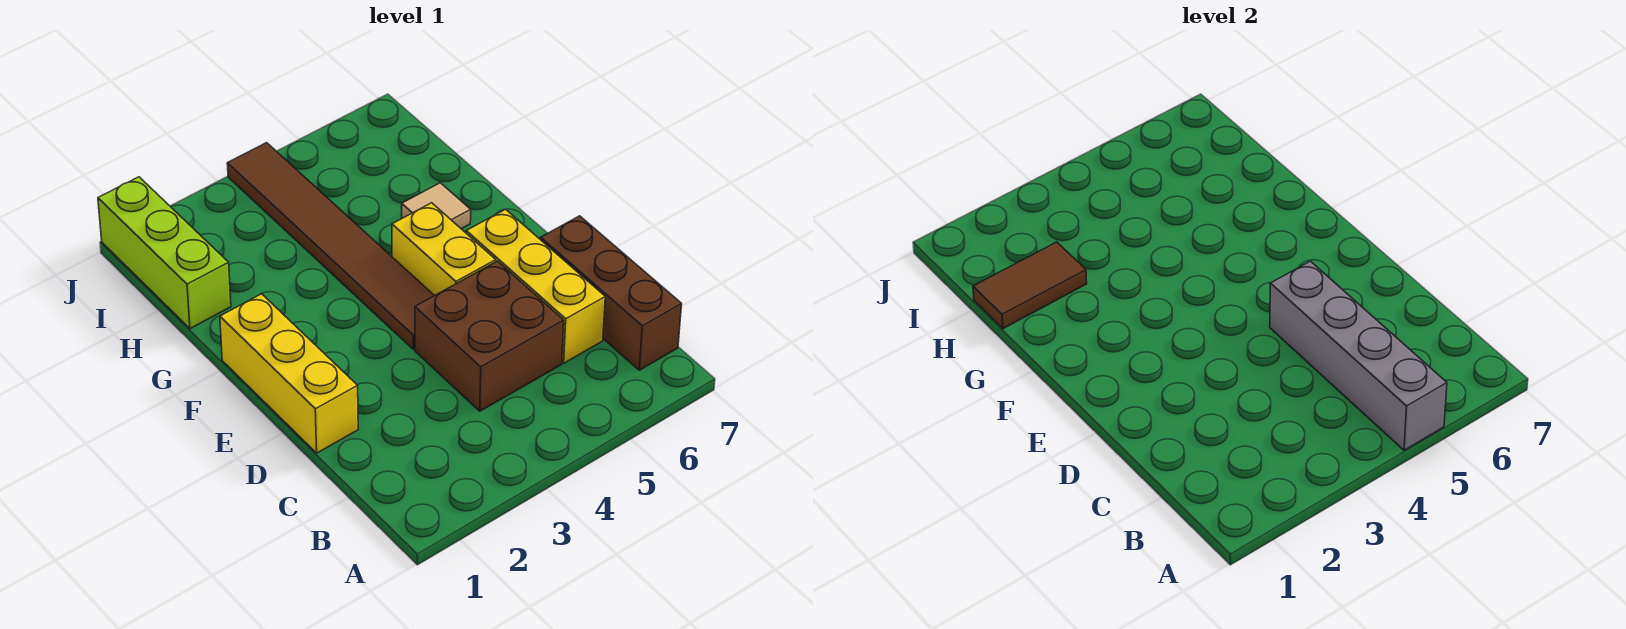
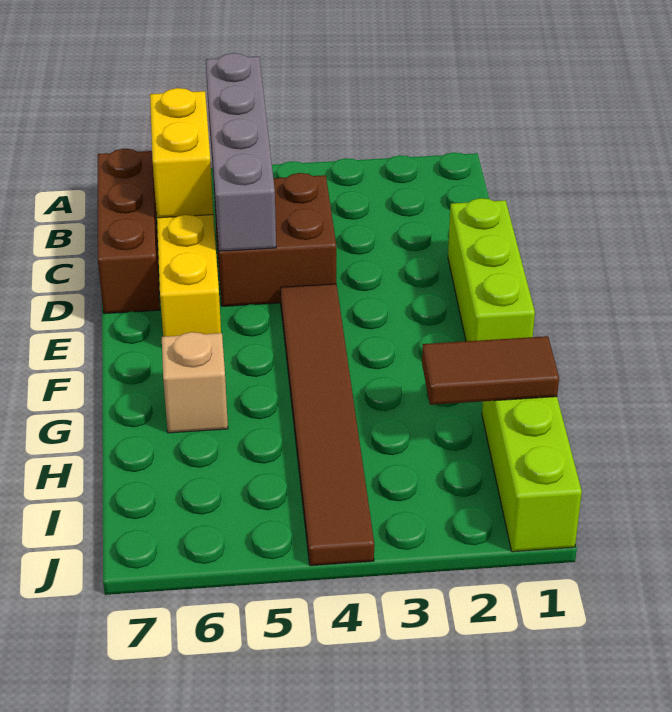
yellow brick D1:F1 level 1 -> lime brick D1:F1 level 1
yellow brick E5:F5 level 1 -> yellow brick B6:C6 level 2
tan tile G6 level 1 -> tan brick G6 level 1

